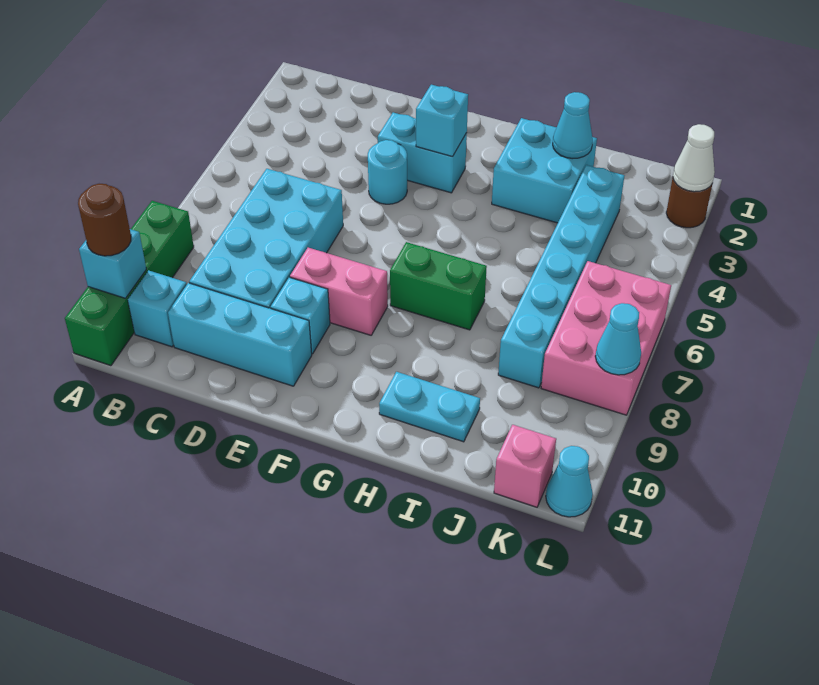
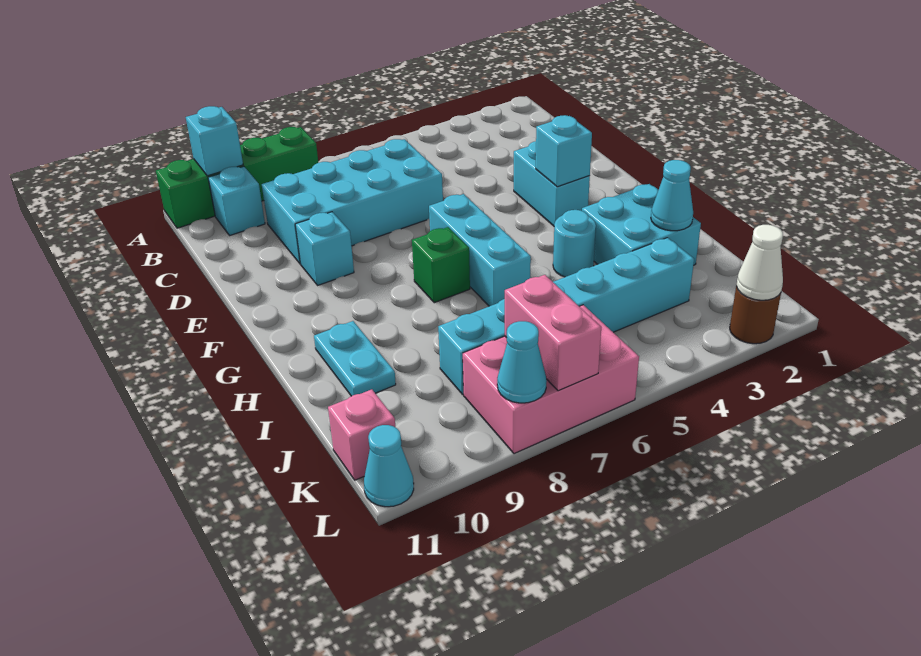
brown round brick A10 level 3 -> none
cyan brick C10:E10 level 1 -> cyan brick F6:H6 level 1
cyan round brick E4 level 1 -> cyan round brick H4 level 1
pink brick E8:F8 level 1 -> pink brick K7:L7 level 2
green brick G7:H7 level 1 -> green brick G7 level 1

